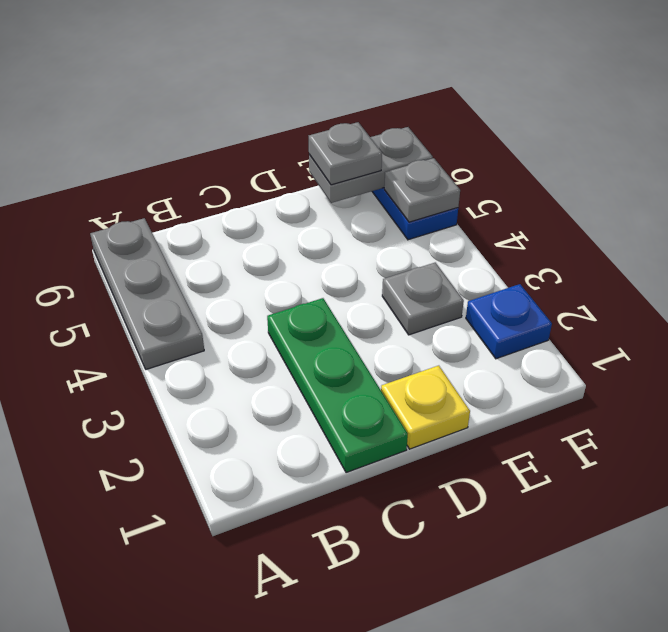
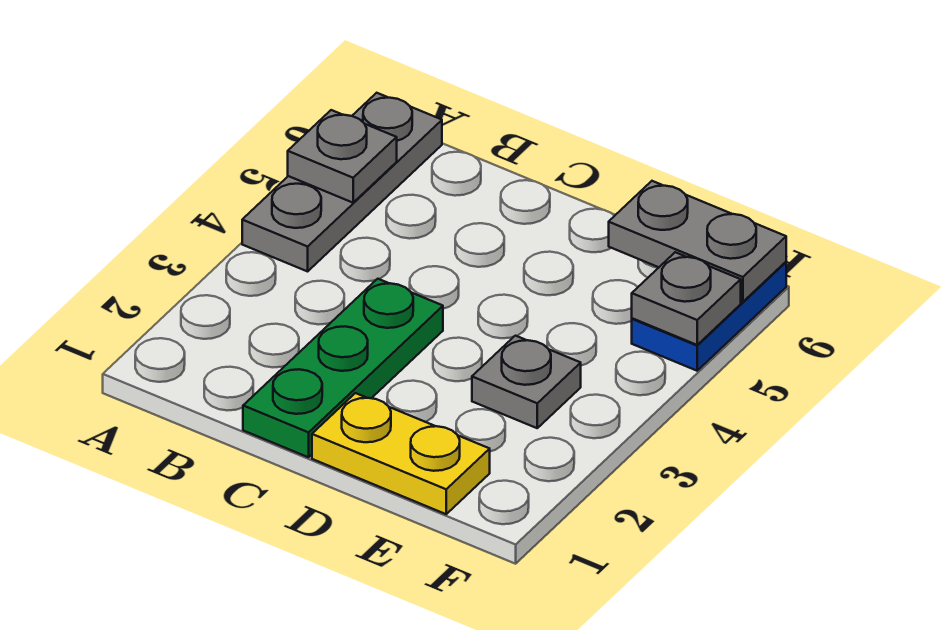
yellow plate D1 level 1 -> yellow plate D1:E1 level 1
grey plate E6 level 3 -> grey plate A5 level 2
blue plate F2 level 1 -> none

